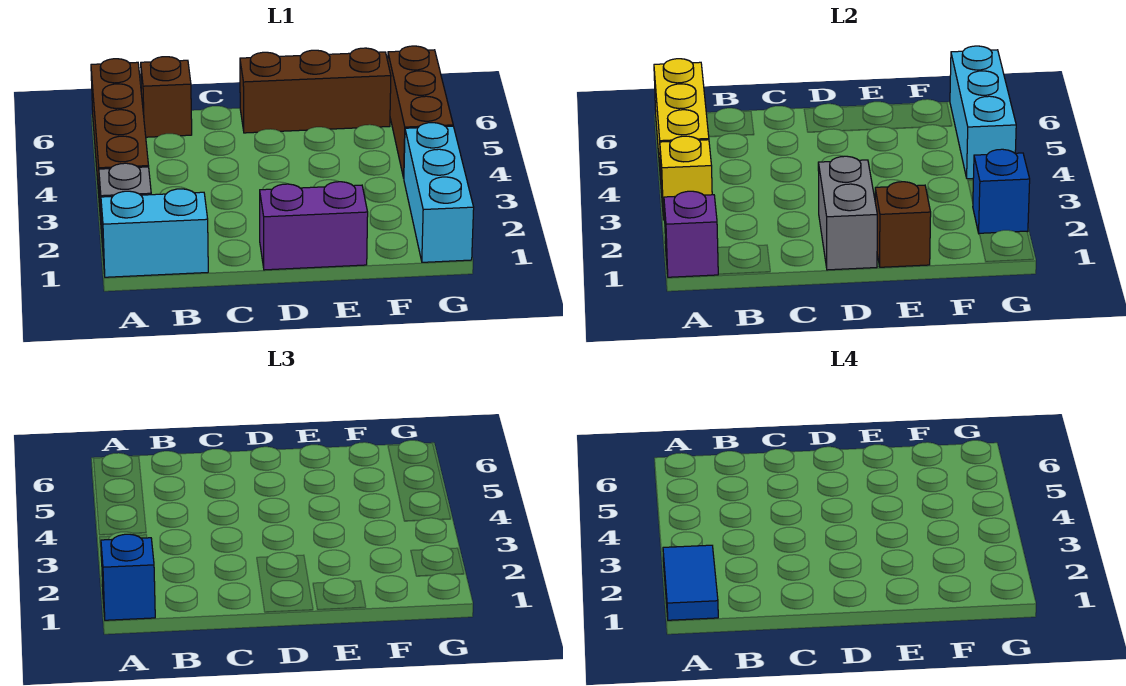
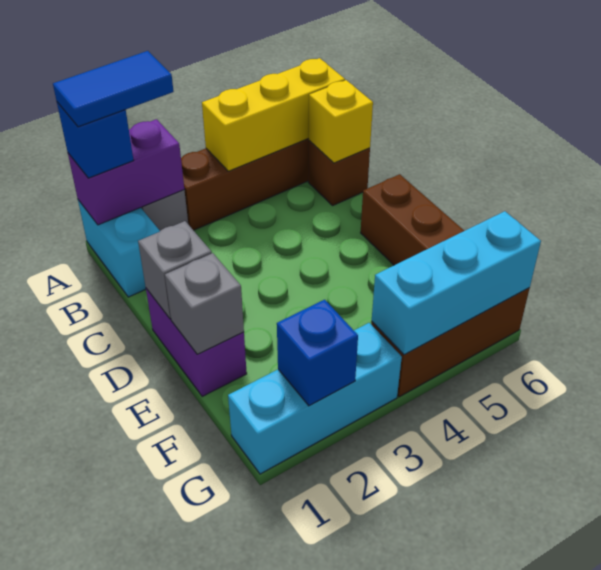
purple brick A1 level 2 -> purple brick A1:A2 level 2
yellow brick A3 level 2 -> yellow brick B6 level 2
grey brick D1:D2 level 2 -> grey brick D1 level 2
brown brick E1 level 2 -> grey brick E1 level 2

